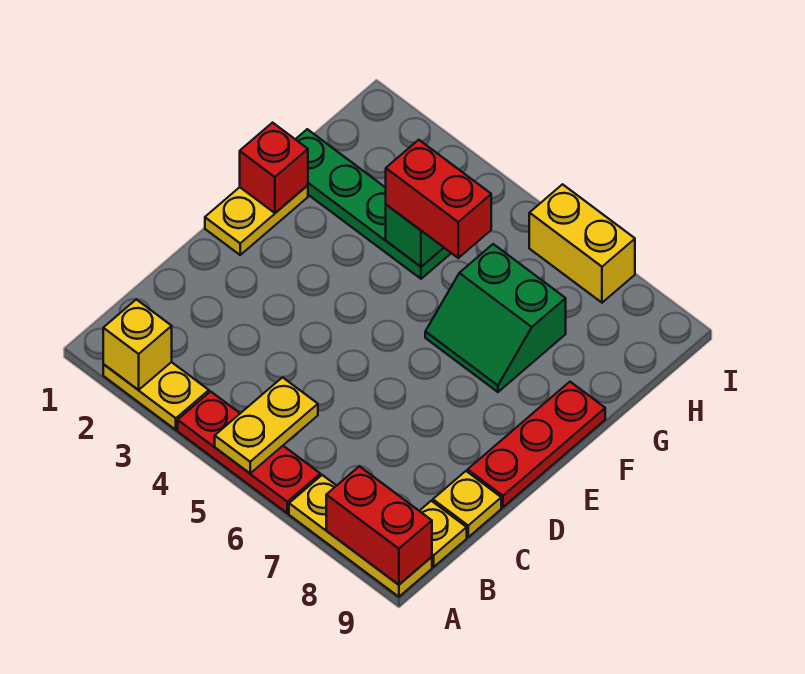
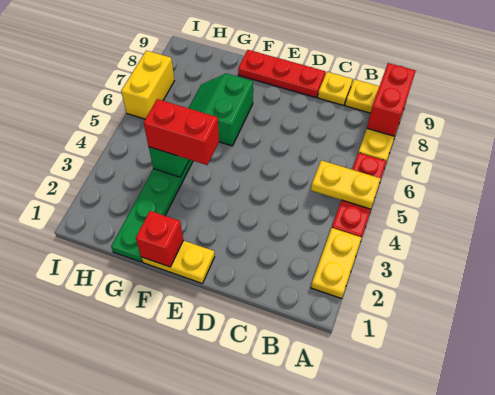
yellow brick A2 level 2 -> none
green slope F6:G7 level 1 top G -> green slope F6:G7 level 1 top F
red brick G4:G5 level 3 -> red brick F4:G4 level 3

